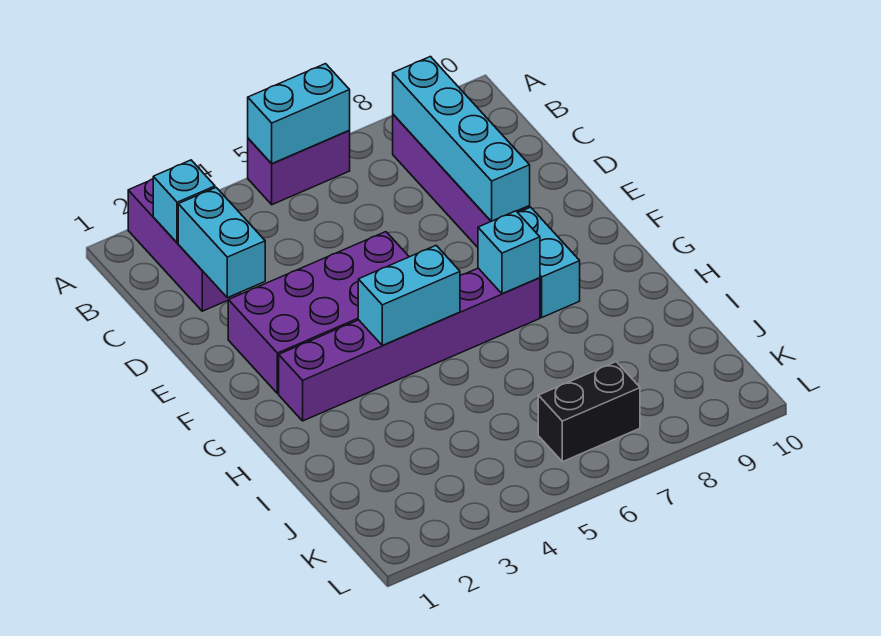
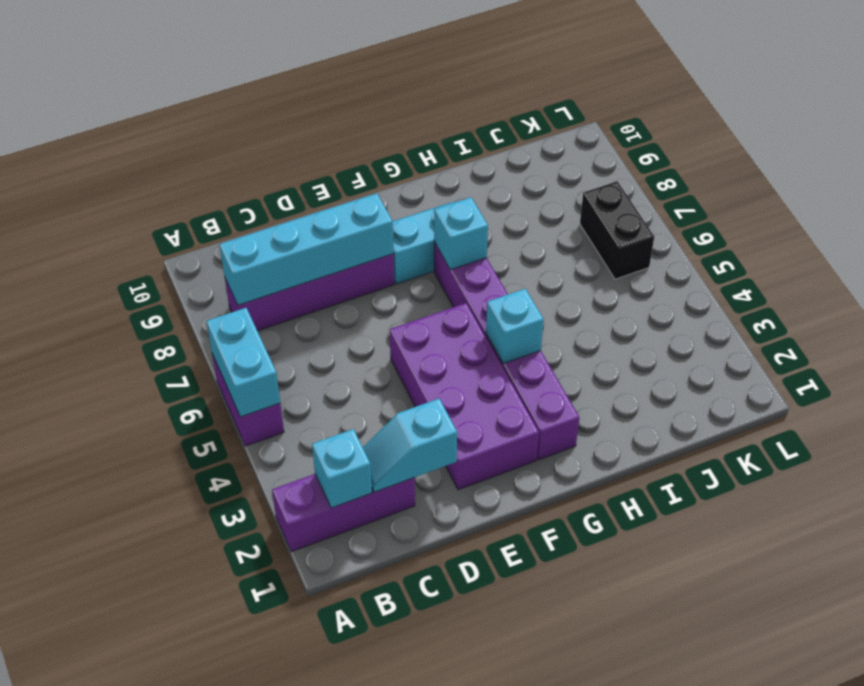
cyan brick C2:D2 level 2 -> cyan slope C2:D2 level 2 top D
cyan brick G4:G5 level 2 -> cyan brick G4 level 2

